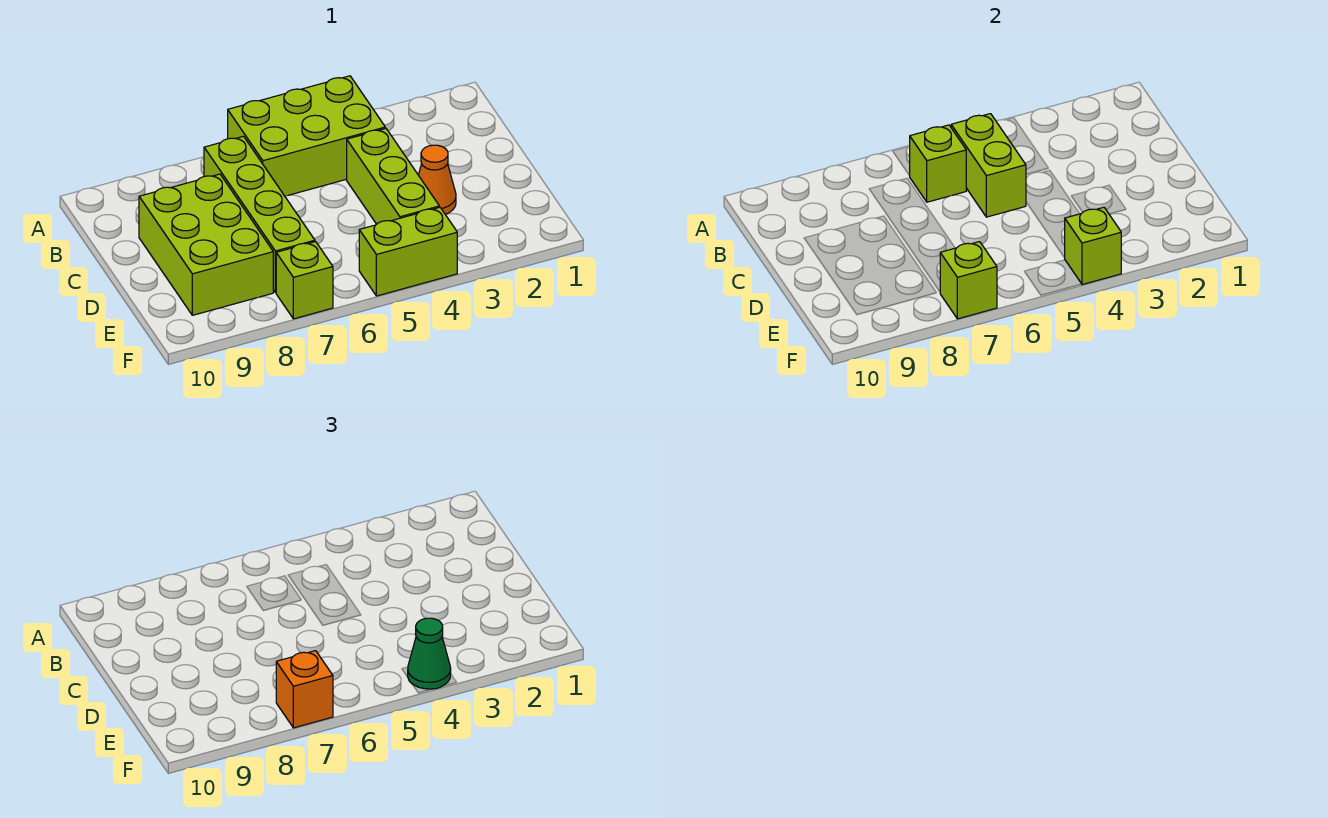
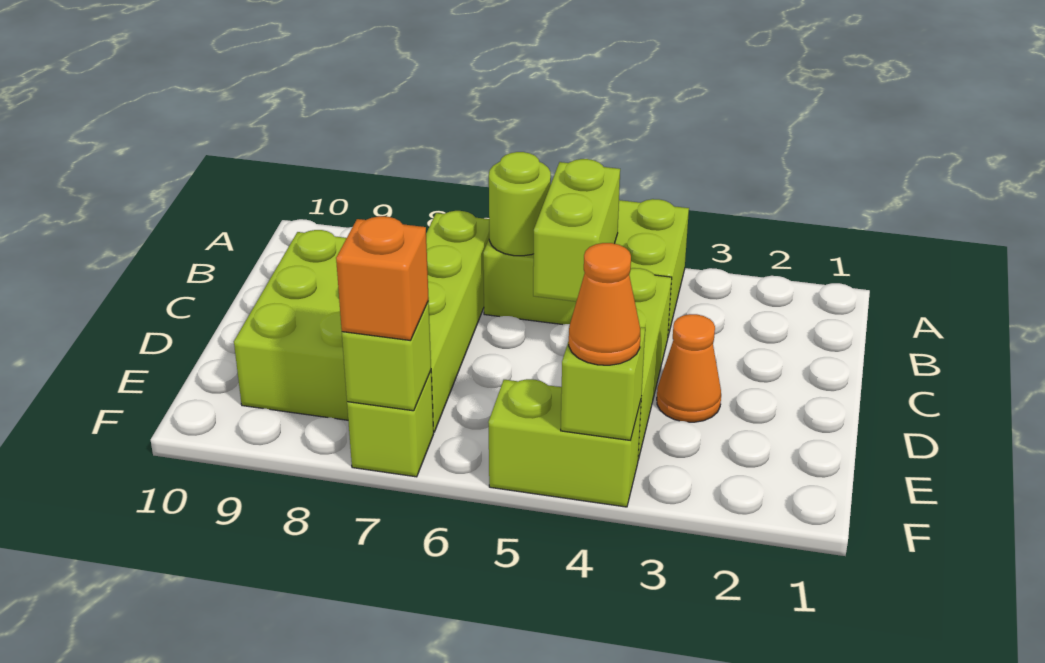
lime brick B6 level 2 -> lime round brick B6 level 2
green cone F4 level 3 -> orange cone F4 level 3

